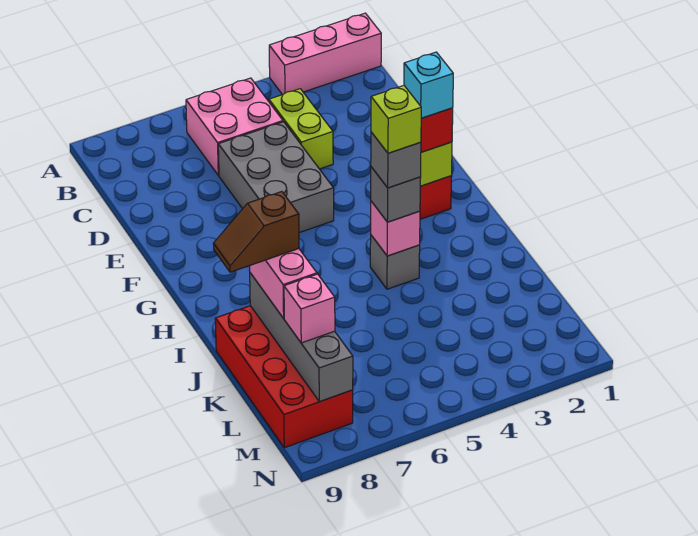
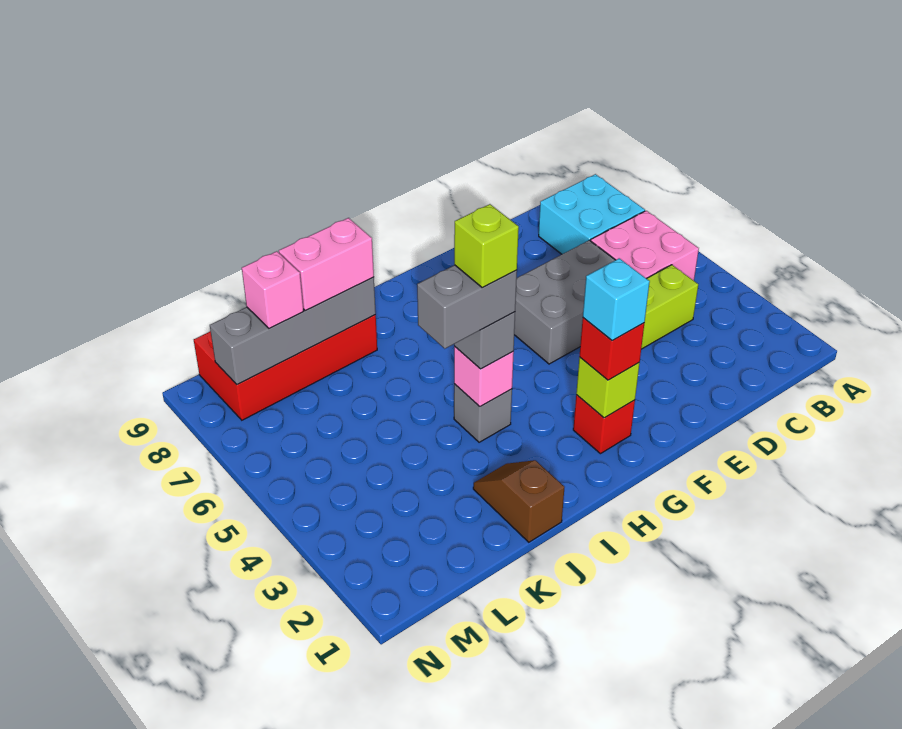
pink brick A1:A3 level 1 -> none
none -> cyan brick B7:C8 level 1
grey brick I4 level 4 -> grey brick I4:J4 level 4
brown slope J8:J9 level 4 top 8 -> brown slope J1:J2 level 1 top 1

